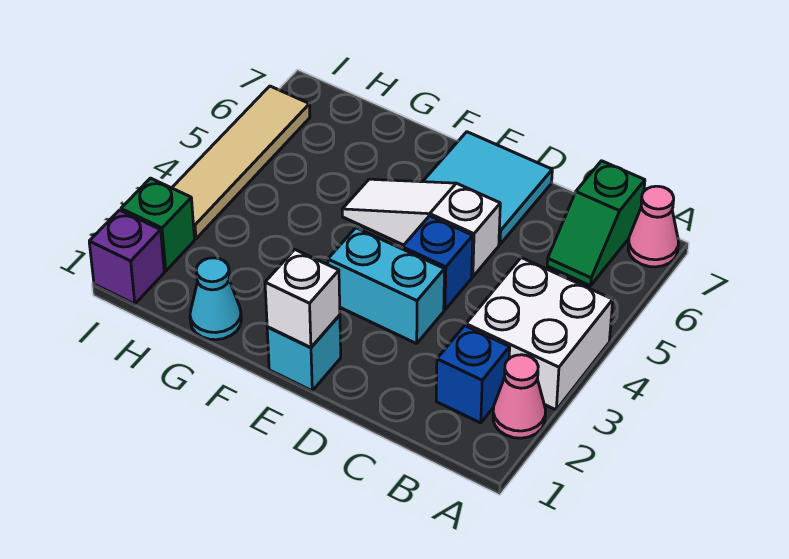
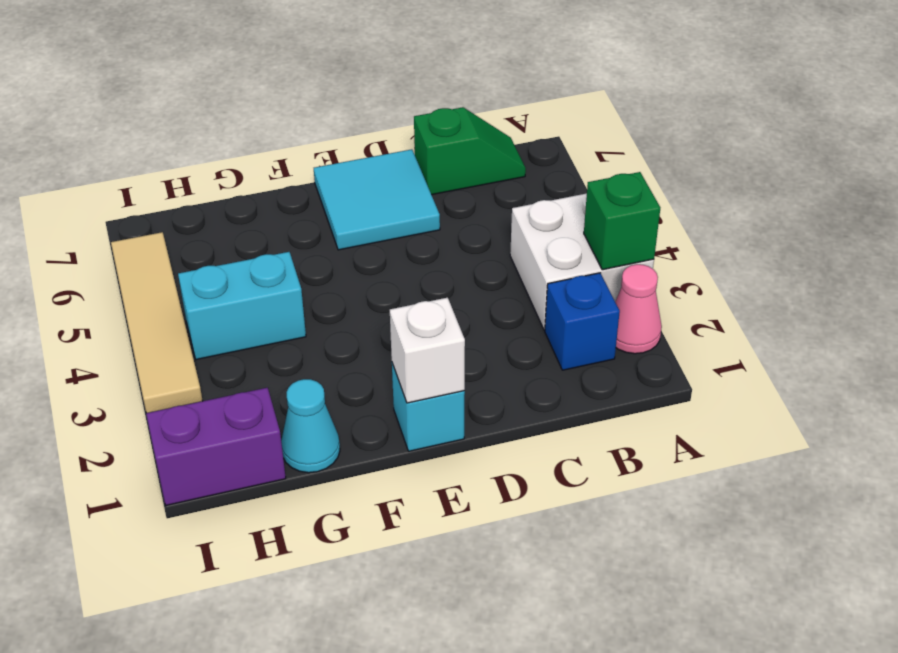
pink cone A7 level 1 -> none
green slope B6:B7 level 1 top 7 -> green slope B7:C7 level 1 top C
cyan brick D3:E3 level 1 -> cyan brick G4:H4 level 1
blue brick D4 level 1 -> none
white slope D5:F5 level 1 top D -> none
purple brick I1 level 1 -> purple brick H1:I1 level 1
green brick I2 level 1 -> green brick A3 level 2

